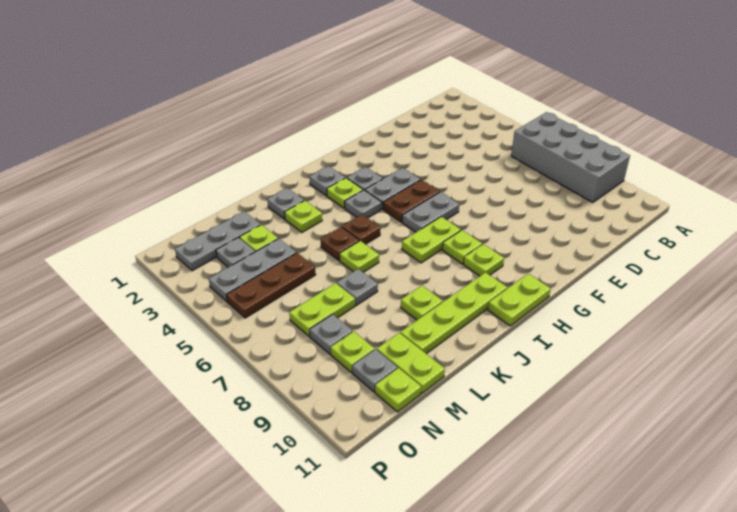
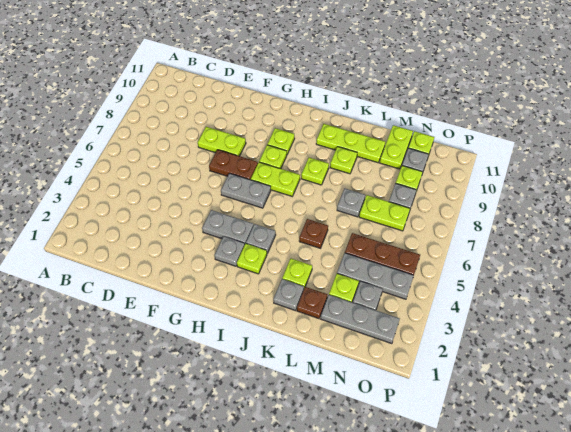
grey brick A6:B9 level 1 -> none
brown plate G5:H5 level 1 -> brown plate F7:G7 level 1
lime plate H11:I11 level 1 -> lime plate E8:F8 level 1
grey plate I2 level 1 -> none
lime plate I10:L10 level 1 -> lime plate J10:L10 level 1
brown plate J5 level 1 -> brown plate L2 level 1
lime plate K6 level 1 -> lime plate J8 level 1

